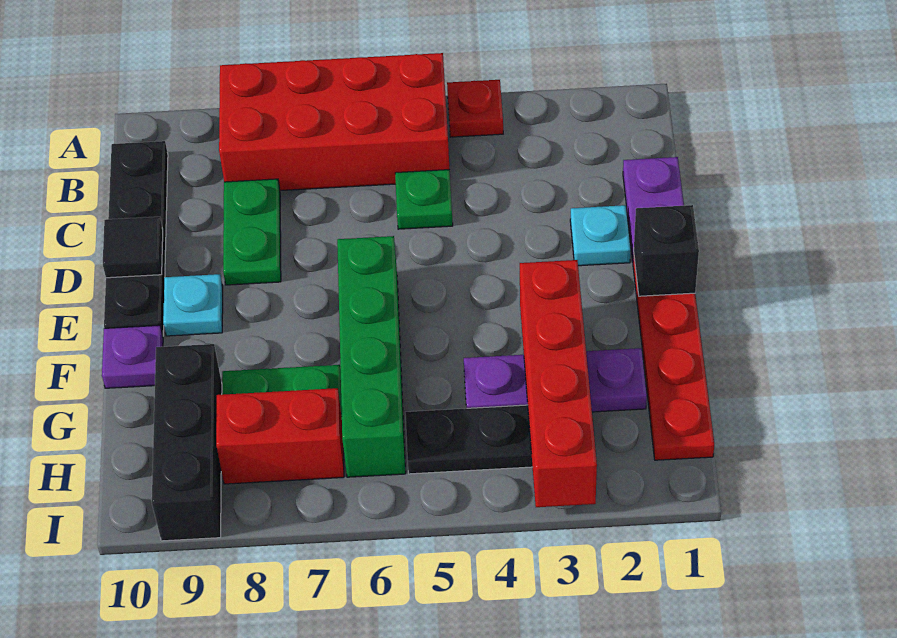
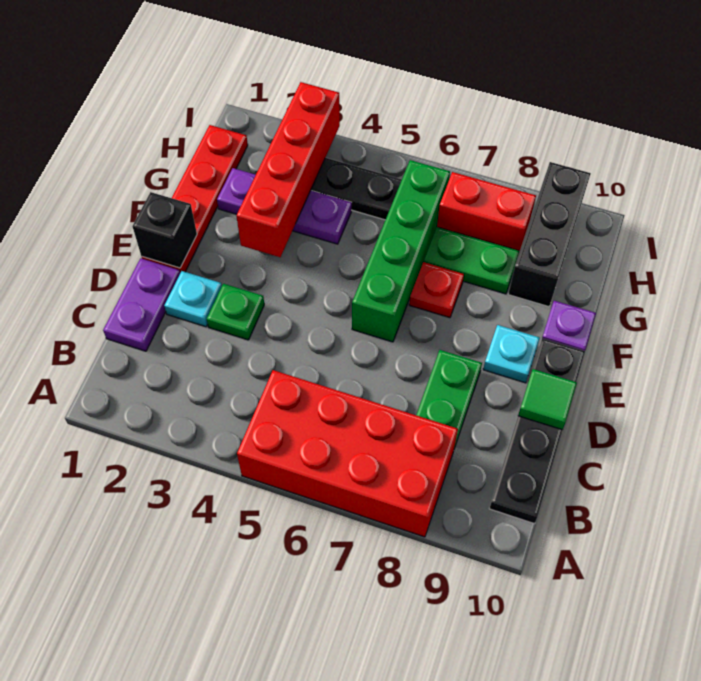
red plate A4 level 1 -> red plate F7 level 1
green plate C5 level 1 -> green plate D3 level 1
black tile D10 level 2 -> green tile D10 level 2

